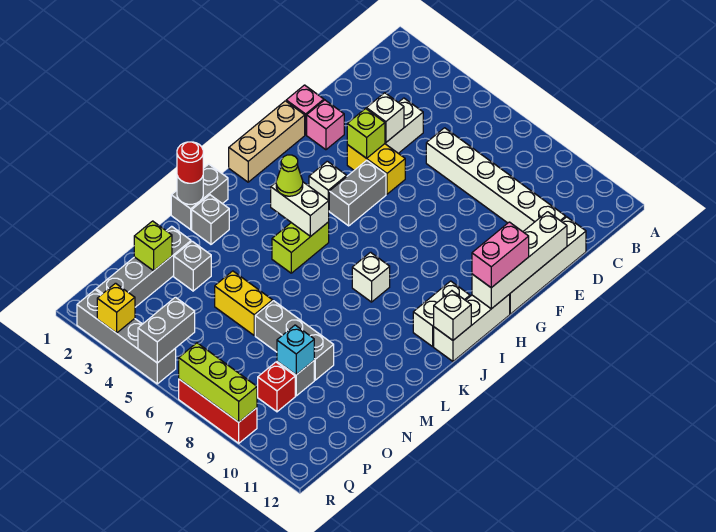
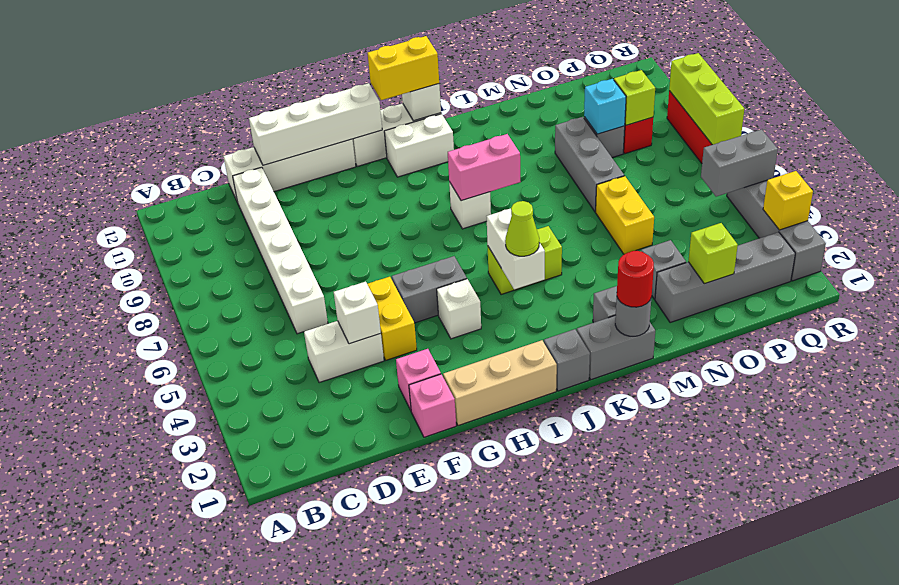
lime brick F4 level 2 -> lime brick P9 level 2
pink brick G12:H12 level 3 -> pink brick J8:K8 level 2
none -> yellow brick I12:J12 level 3
none -> grey brick J1 level 1

